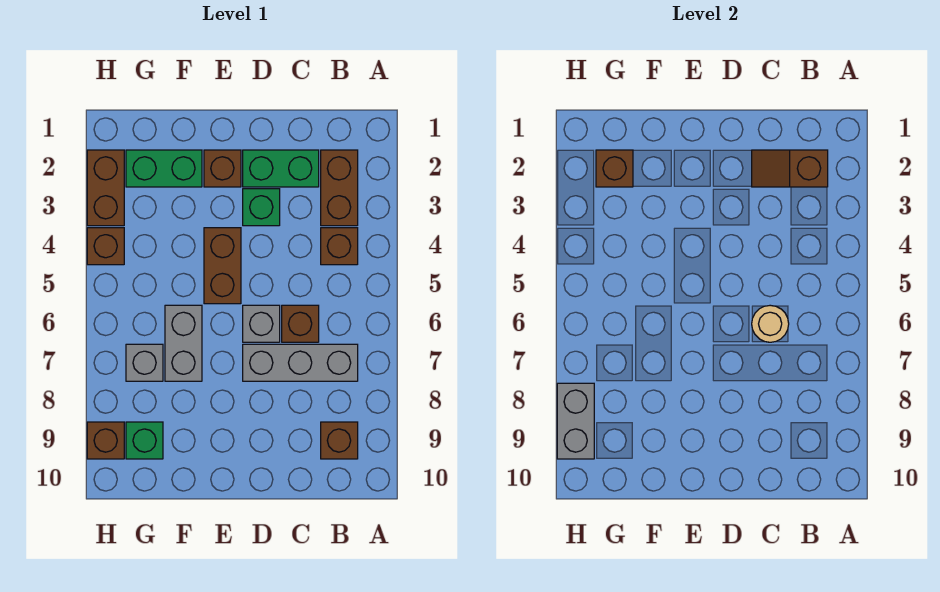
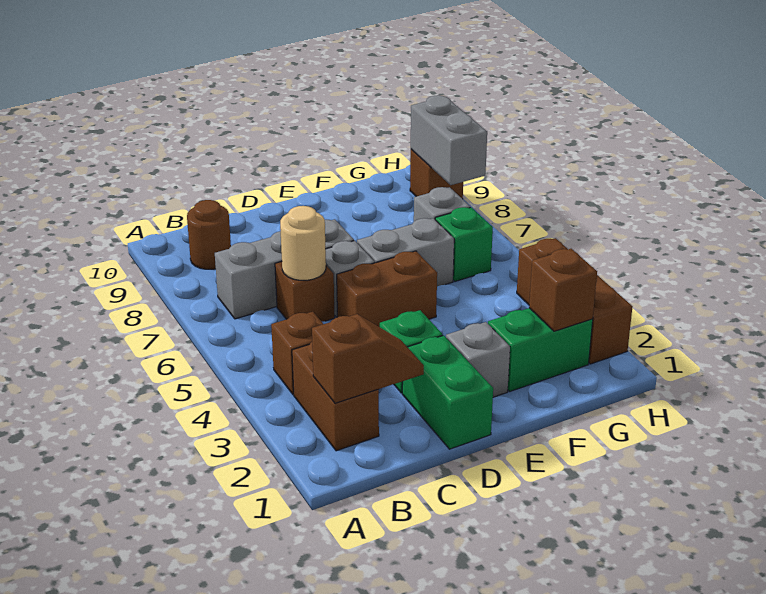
brown brick B9 level 1 -> brown round brick B9 level 1
green brick C2:D2 level 1 -> green brick D1:D2 level 1
brown brick E2 level 1 -> grey brick E2 level 1
brown brick E4:E5 level 1 -> brown brick D5:E5 level 1
grey brick F6:F7 level 1 -> grey brick E6:F6 level 1
green brick G9 level 1 -> green brick G6 level 1

